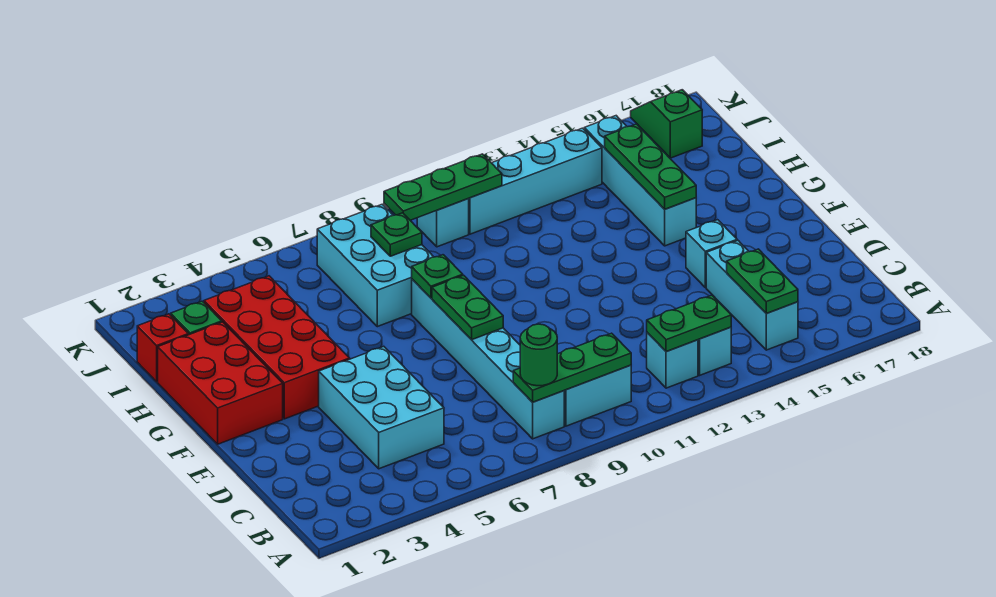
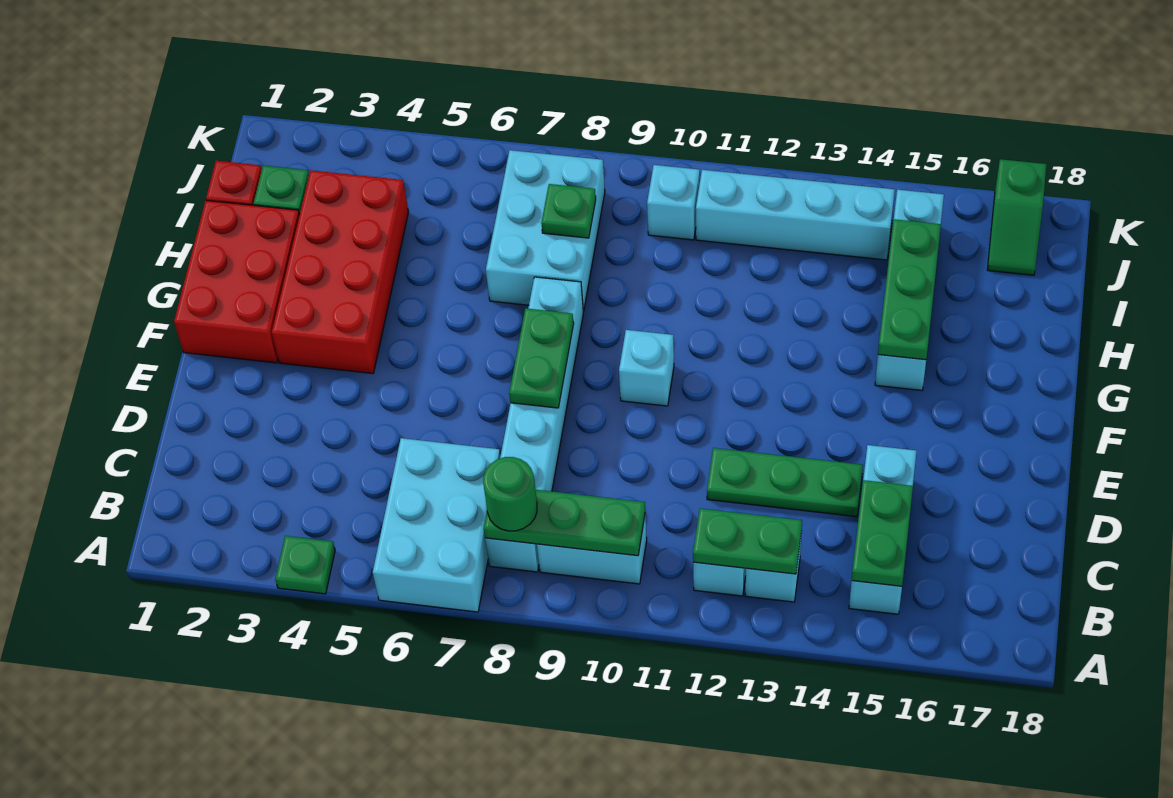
cyan brick C4:E5 level 1 -> cyan brick A6:C7 level 1
cyan brick E15 level 1 -> cyan brick F10 level 1
green plate G8 level 2 -> green plate A4 level 1
green plate J9:J11 level 2 -> green plate D12:D14 level 1
green slope J17:K17 level 1 top J -> green slope J17:K17 level 1 top K

